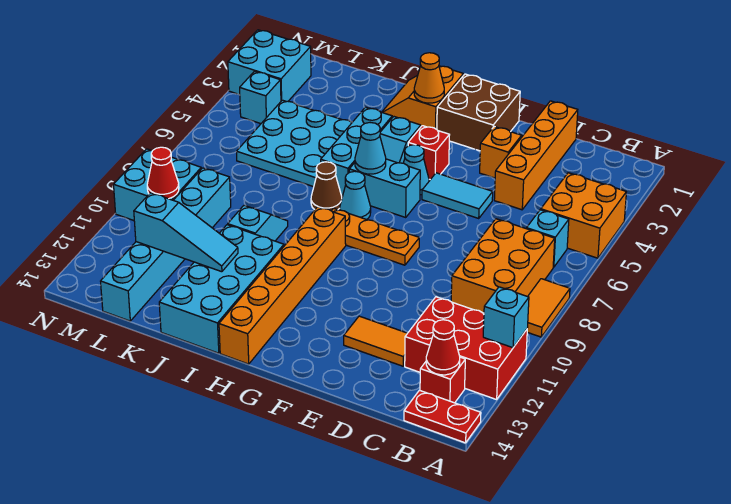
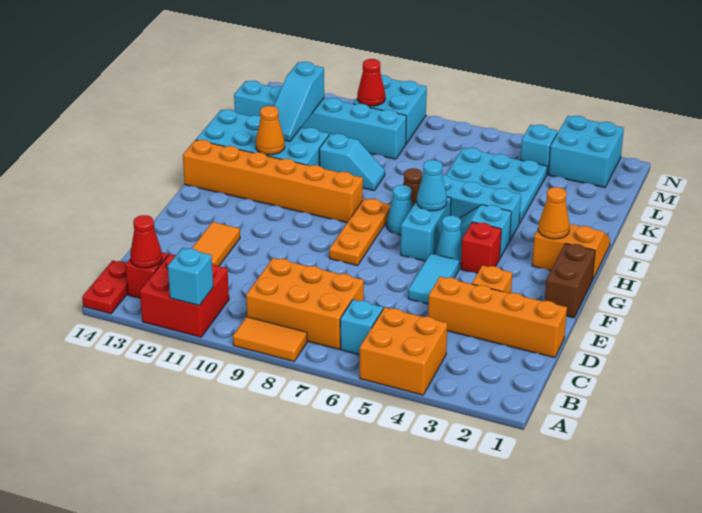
red brick A11:C12 level 1 -> red brick A11:B12 level 1
brown brick F1:G2 level 1 -> brown brick F1:G1 level 1
none -> orange cone I12 level 2

